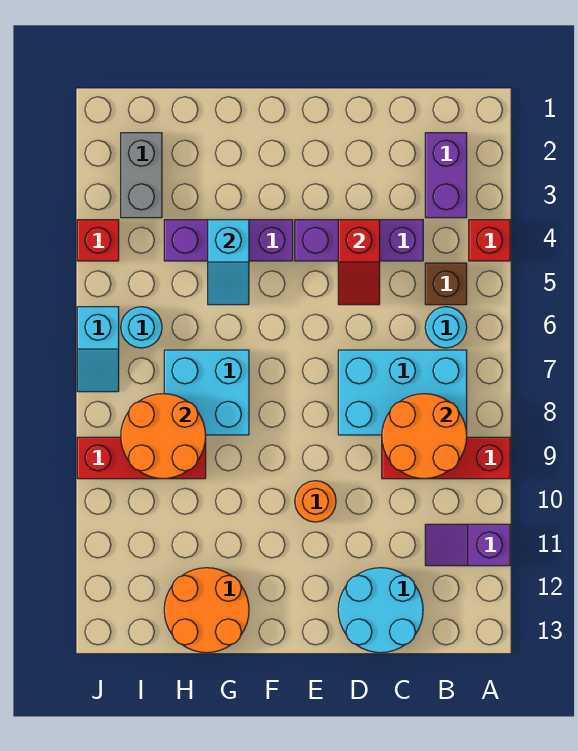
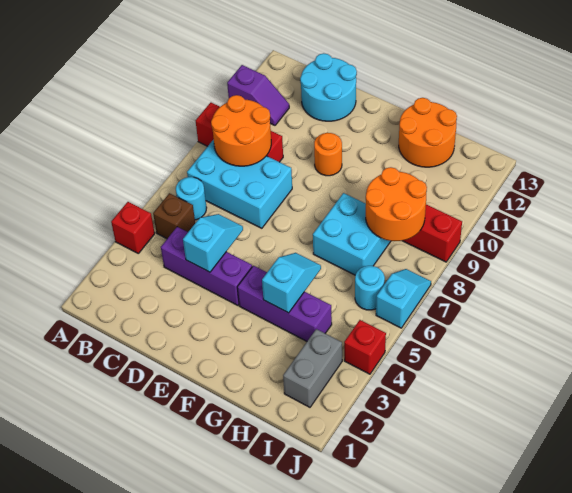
purple brick B2:B3 level 1 -> none
red slope D4:D5 level 2 top 4 -> cyan slope D4:D5 level 2 top 4

